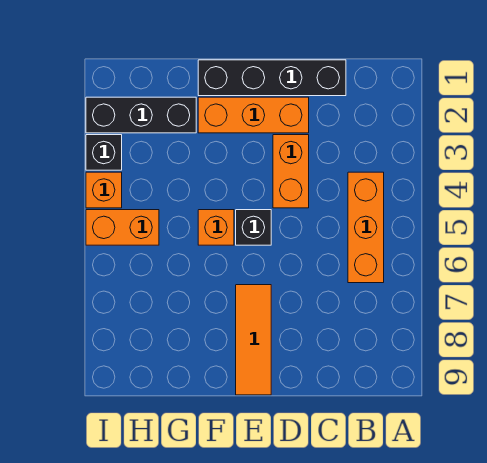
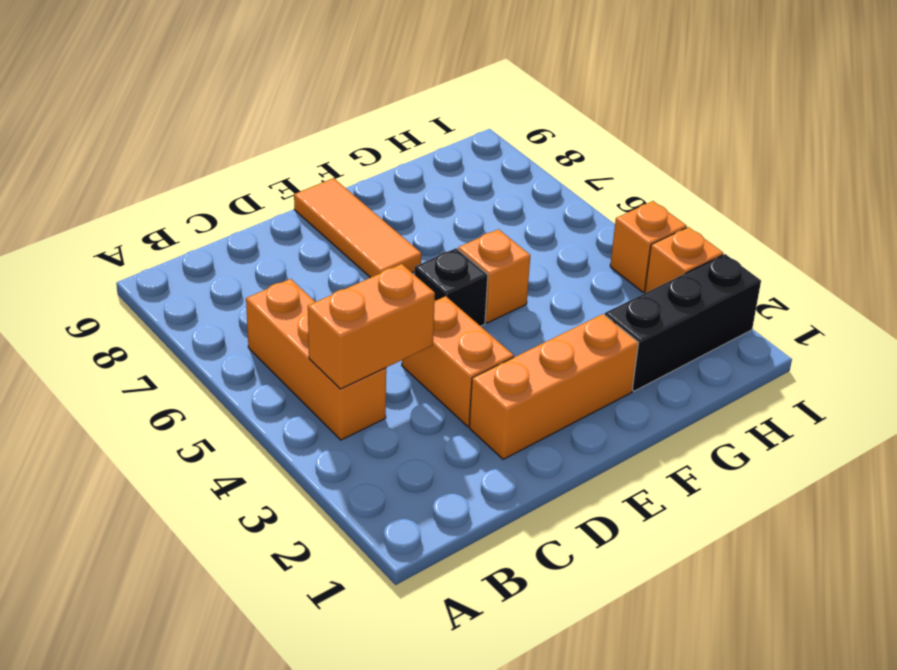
black brick C1:F1 level 1 -> none
orange brick H5:I5 level 1 -> orange brick B4:C4 level 2
black brick I3 level 1 -> orange brick I3 level 1

